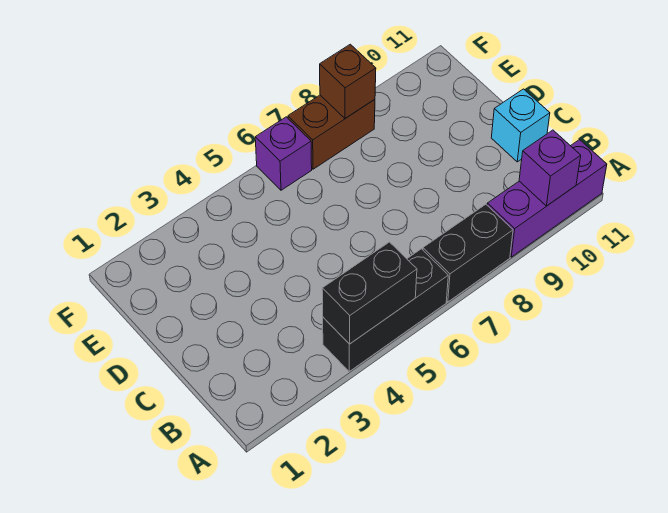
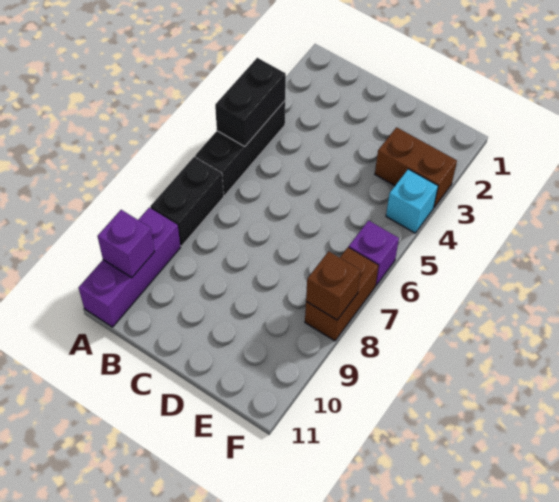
cyan brick C11 level 1 -> cyan brick F4 level 1
none -> brown brick E3:F3 level 1

